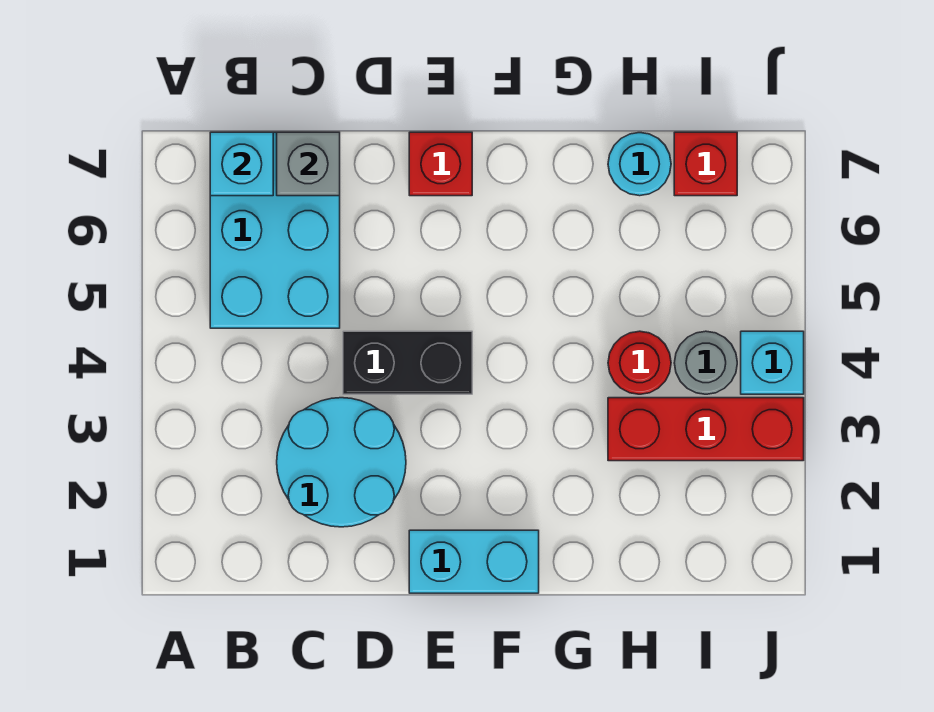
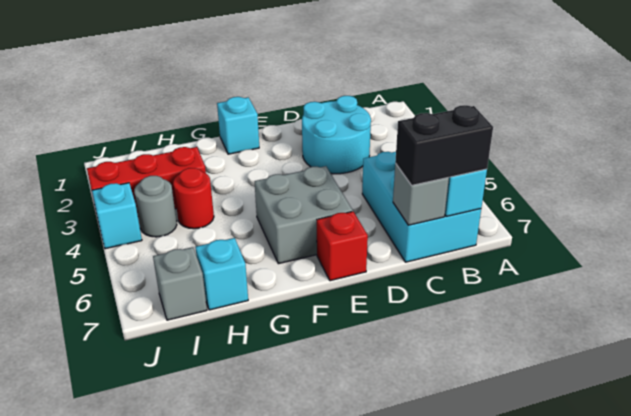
black brick D4:E4 level 1 -> black brick B7:C7 level 3
cyan brick E1:F1 level 1 -> cyan brick F1 level 1
none -> grey brick E5:F6 level 1
cyan round brick H7 level 1 -> cyan brick H7 level 1
red brick I7 level 1 -> grey brick I7 level 1

